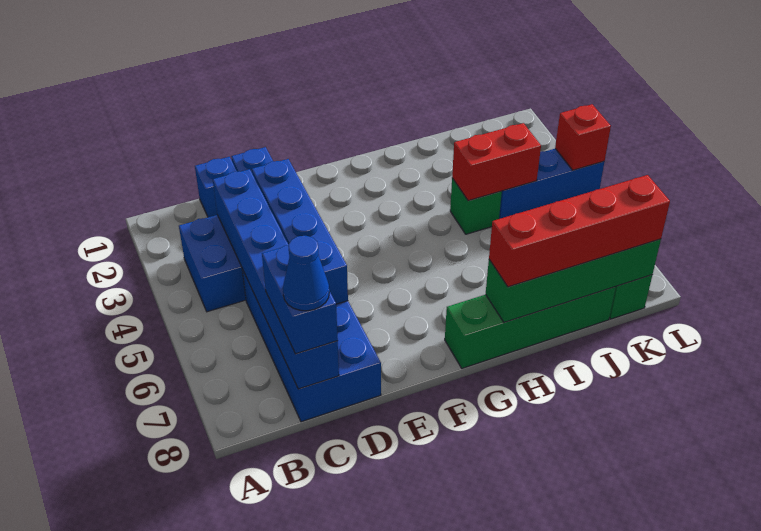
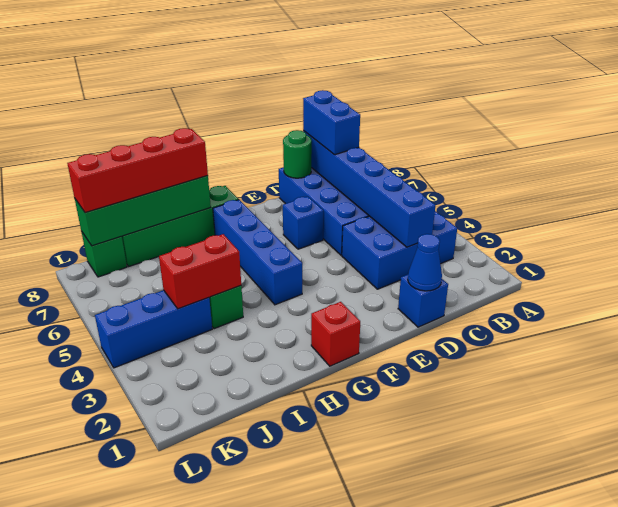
blue brick C1 level 1 -> blue brick E6 level 1
blue cone C8 level 4 -> blue cone D1 level 2
blue brick D3:D6 level 2 -> blue brick G4:G7 level 1
none -> green round brick D8 level 2
red brick L4 level 2 -> red brick G1 level 1

